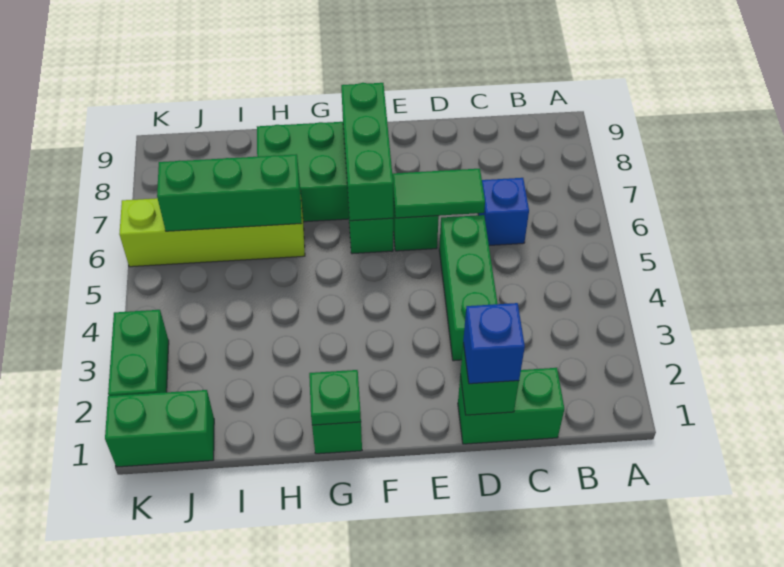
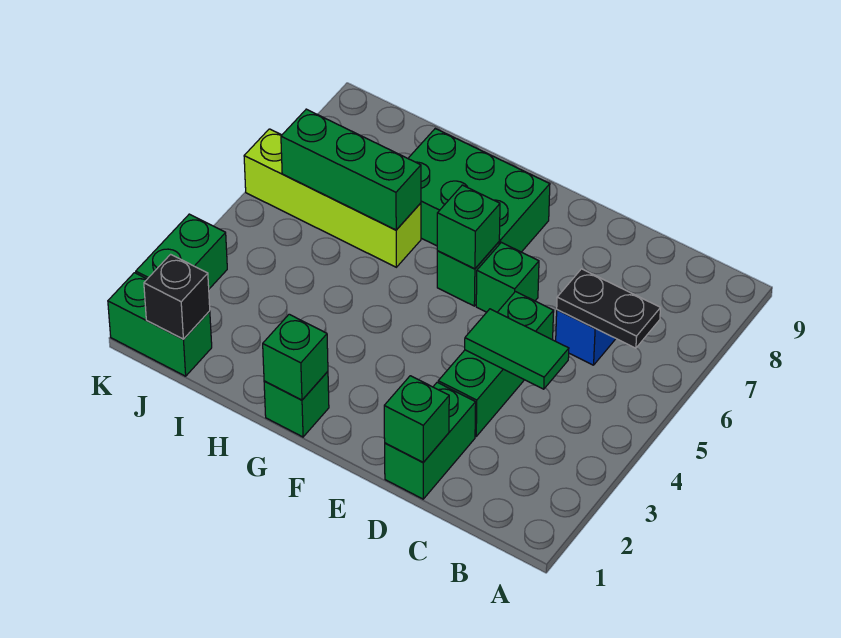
none -> black plate B6:C6 level 2
green brick C1:D1 level 1 -> green brick D1:D2 level 1
blue brick D1 level 3 -> none
green tile D6:E6 level 2 -> green tile C4:D4 level 2
green brick F6:F8 level 2 -> green brick F6 level 2
green plate G1 level 2 -> green brick G1 level 2
none -> black brick J1 level 2

